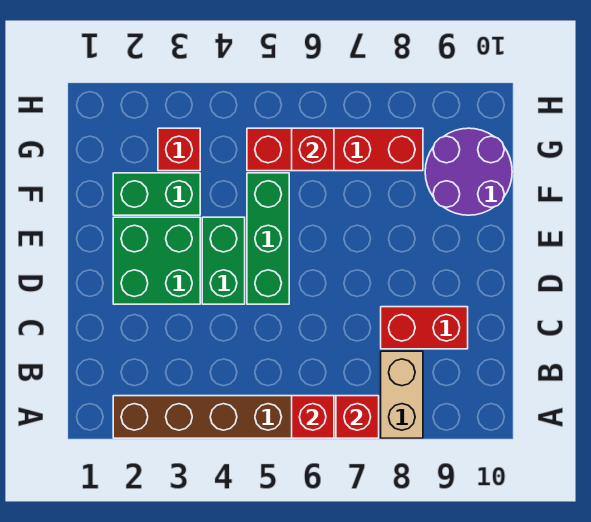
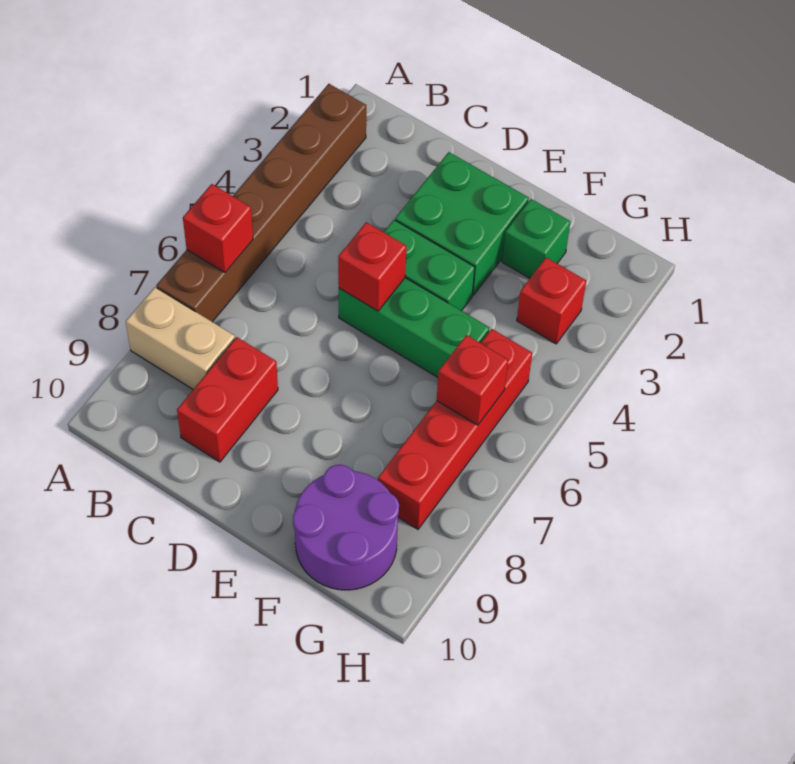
red brick A7 level 2 -> red brick D5 level 2
green brick F2:F3 level 1 -> green brick F2 level 1

